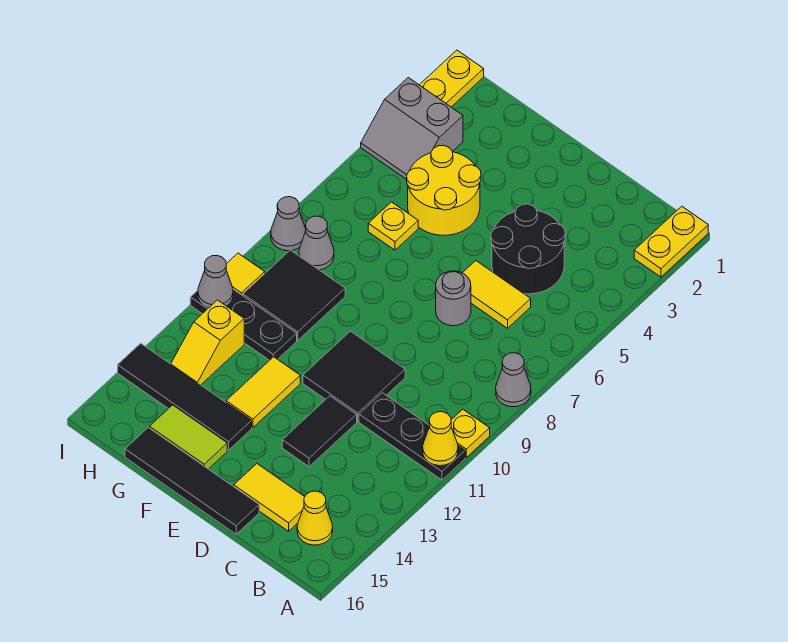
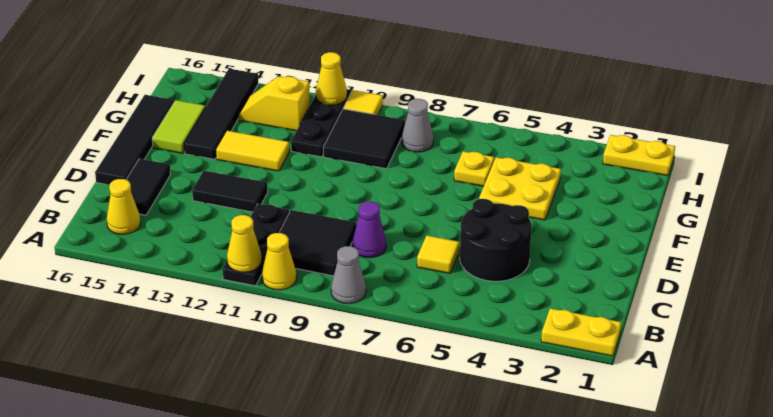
yellow plate A10 level 1 -> yellow cone A10 level 1
yellow tile C6:D6 level 1 -> yellow tile C6 level 1
none -> purple cone C8 level 1
yellow tile C15:D15 level 1 -> black tile C15:D15 level 1
grey round brick D7 level 1 -> none
black tile D10:E11 level 1 -> black tile B9:C10 level 1
yellow round brick F4:G5 level 1 -> yellow plate F4:G5 level 1
grey slope H3:I4 level 1 top 3 -> none
grey cone I8 level 1 -> none
grey cone I11 level 2 -> yellow cone I11 level 2

